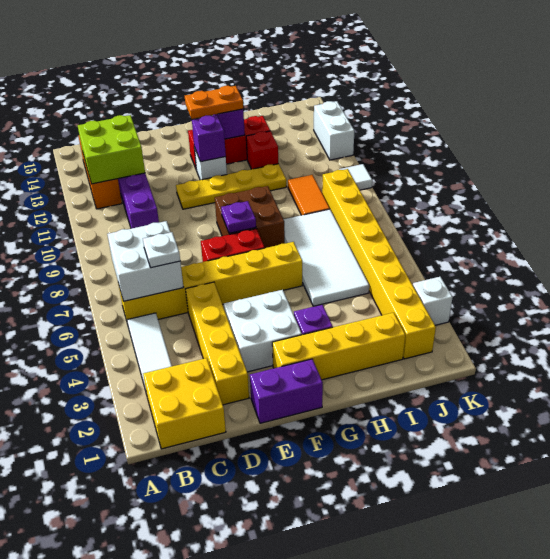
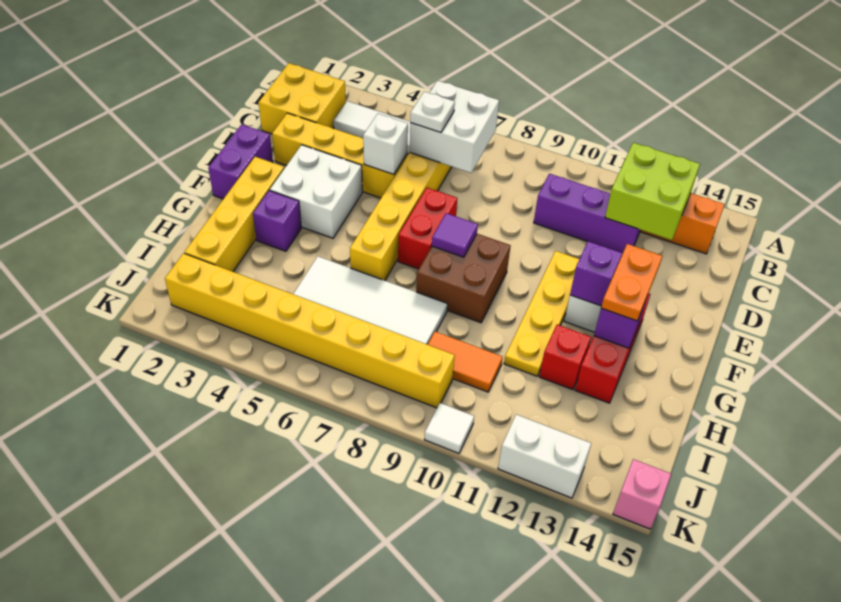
purple plate F8 level 2 -> purple tile F8 level 2
white brick K3 level 1 -> white brick D5 level 2
none -> pink brick K15 level 1

